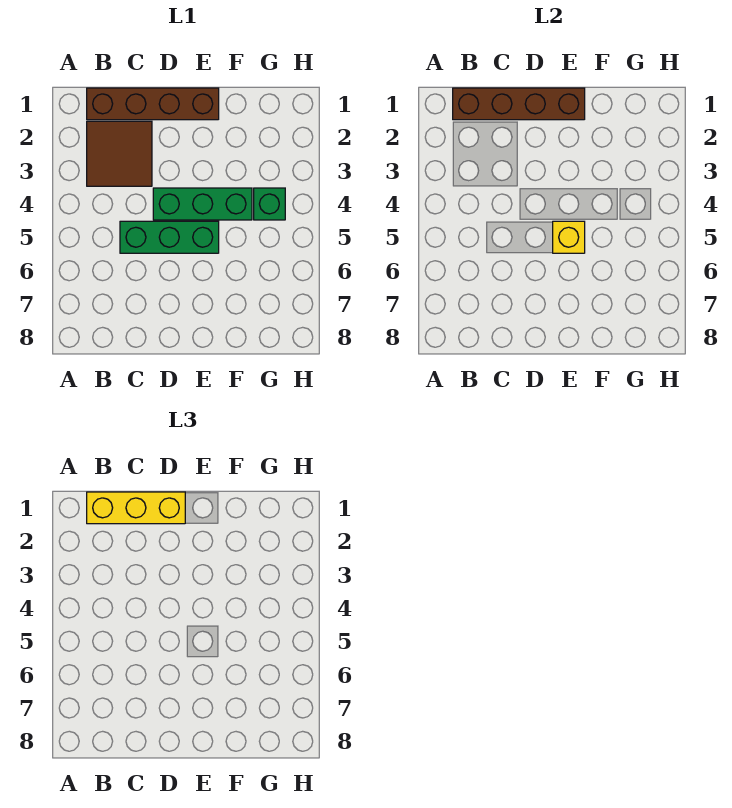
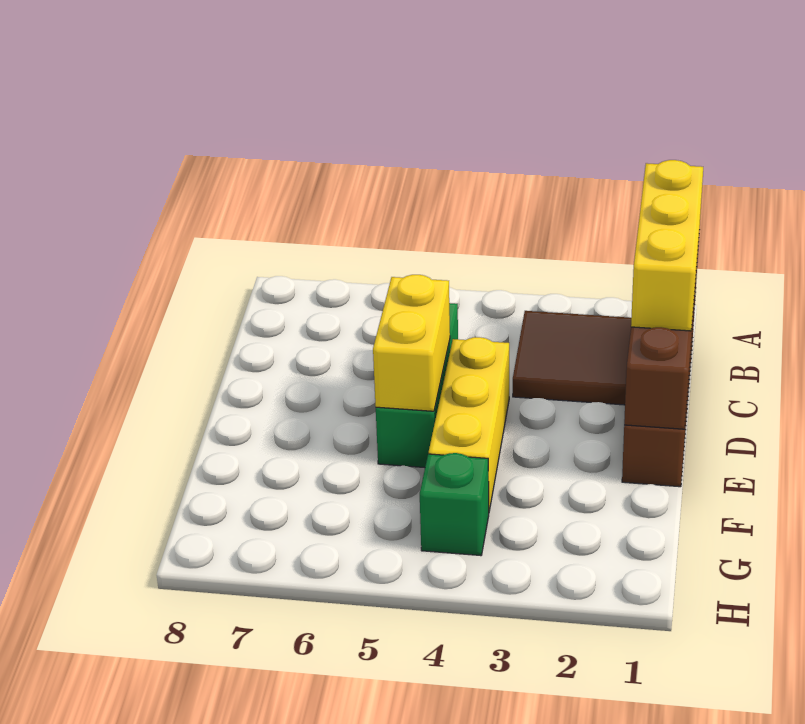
green brick D4:F4 level 1 -> yellow brick D4:F4 level 1
yellow brick E5 level 2 -> yellow brick D5:E5 level 2

